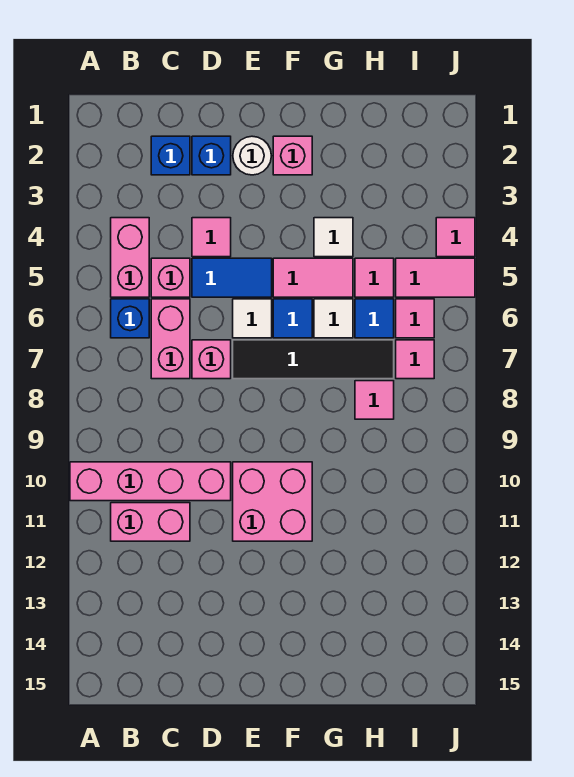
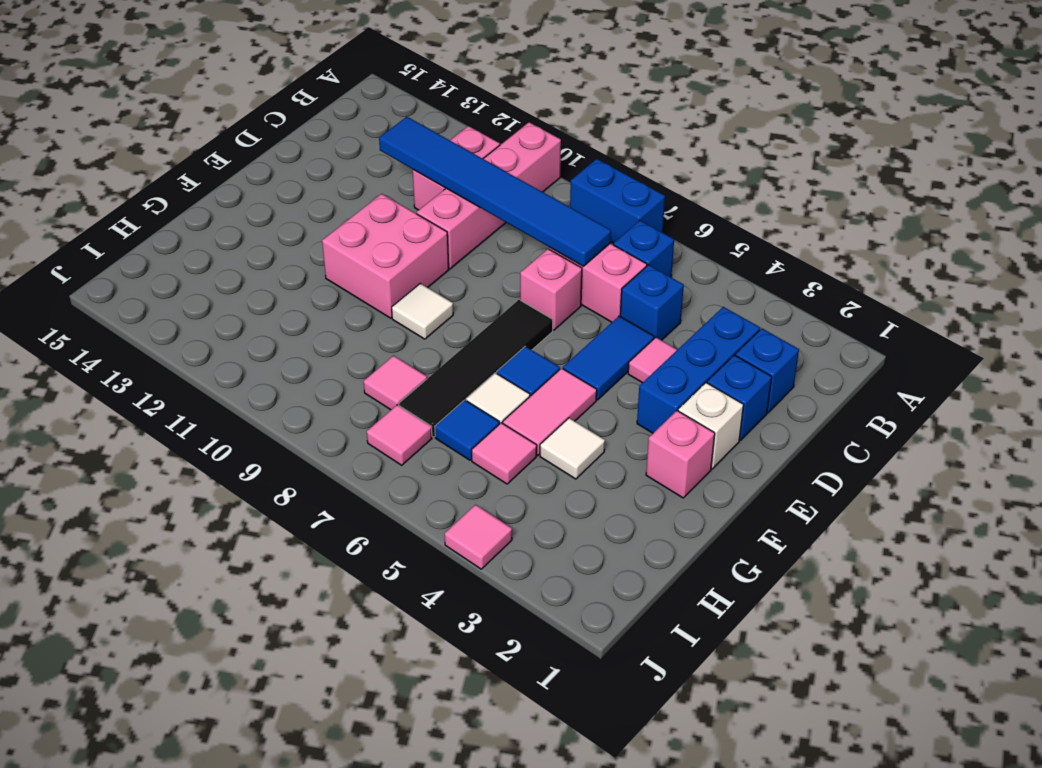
none -> blue brick A7:A8 level 1
pink brick B4:B5 level 1 -> none
none -> blue brick C3:E3 level 1
pink brick C5 level 1 -> blue brick C5 level 1
none -> blue tile C7:C12 level 2
white round brick E2 level 1 -> white brick E2 level 1
white tile E6 level 1 -> white tile F9 level 1
pink tile I5:J5 level 1 -> none
pink tile I6 level 1 -> none

